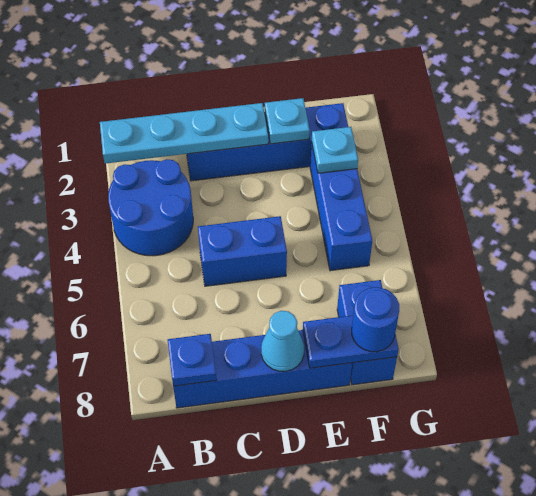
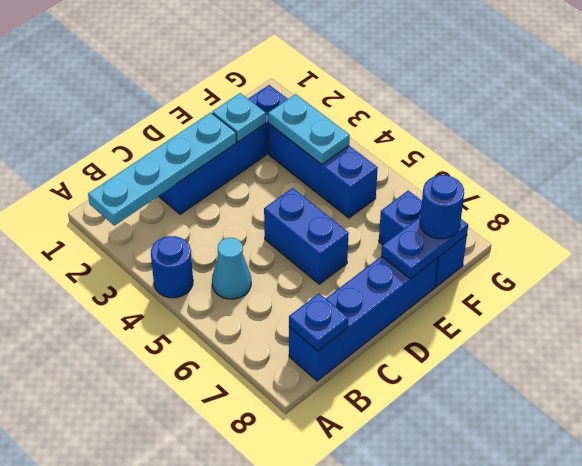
blue round brick A3:B4 level 1 -> blue round brick A4 level 1
blue brick C5:D5 level 1 -> blue brick D5:D6 level 1
cyan cone D8 level 2 -> cyan cone B5 level 1
cyan plate F3 level 2 -> cyan plate F3:F4 level 2

